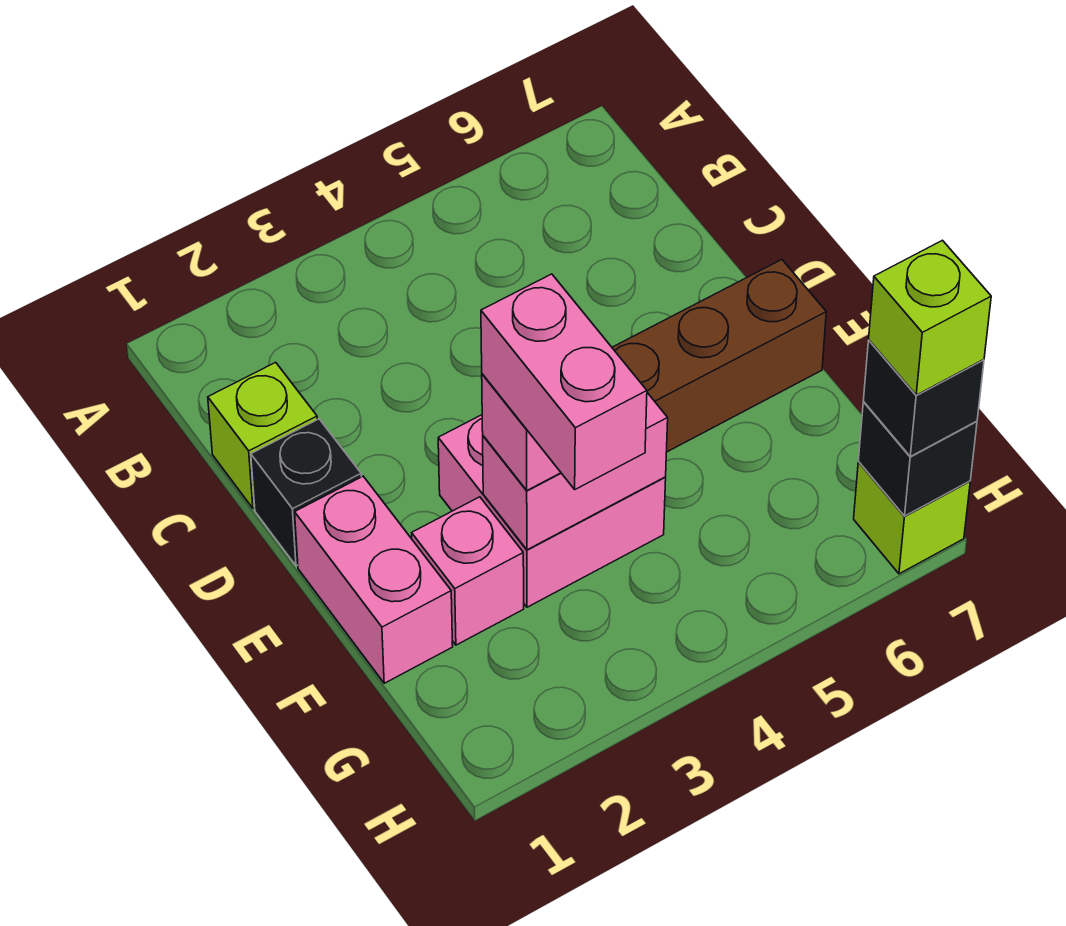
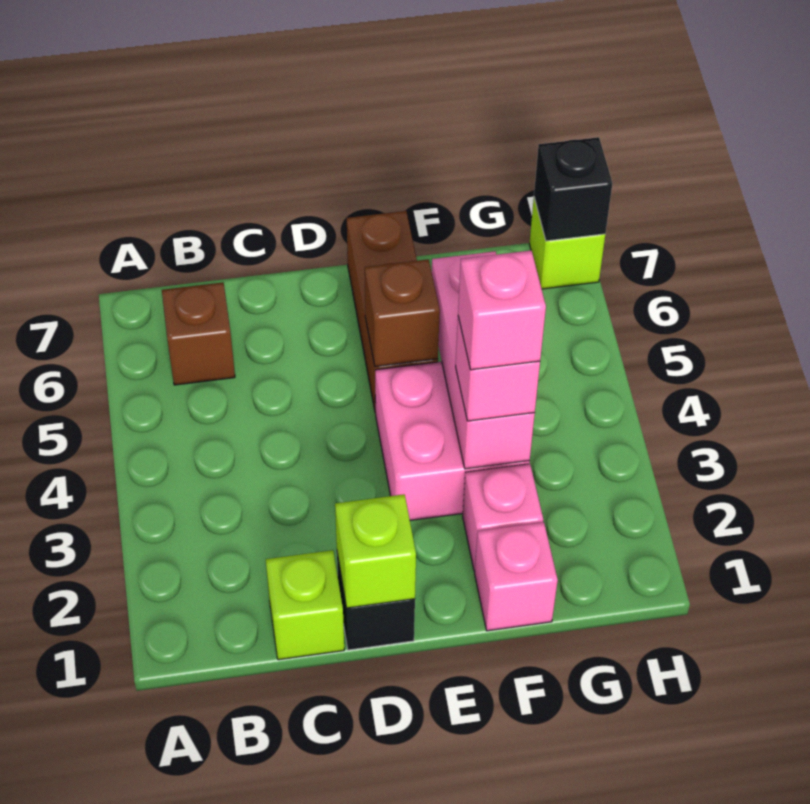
none -> brown brick B6 level 1
pink brick E1:F1 level 1 -> pink brick F1 level 1
none -> brown brick E5 level 2
pink brick F3:F4 level 2 -> pink brick F3:F5 level 2
pink brick F3:G3 level 4 -> pink brick F3 level 4
black brick H7 level 3 -> none
lime brick H7 level 4 -> lime brick D1 level 2

